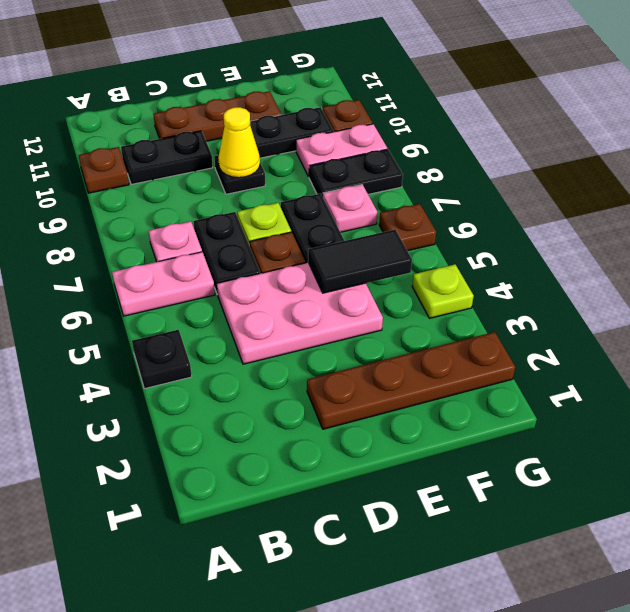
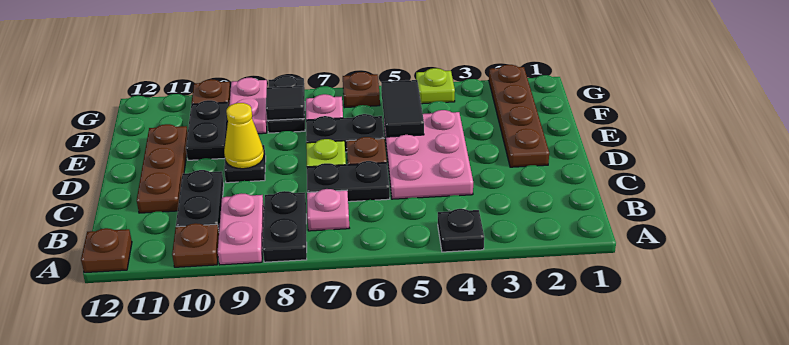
pink plate A6:B6 level 1 -> pink plate A9:B9 level 1
none -> black plate A8:B8 level 1
none -> brown plate A12 level 1
none -> black tile F8 level 2

